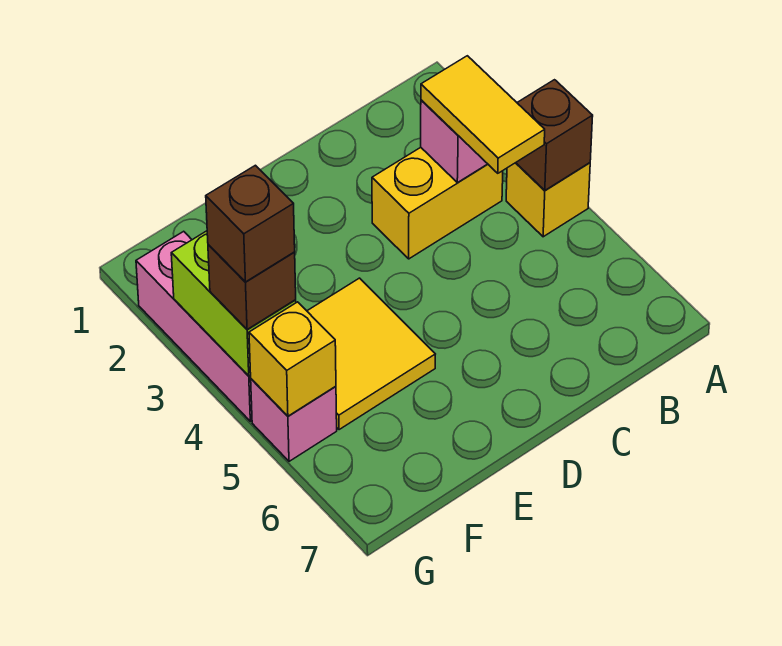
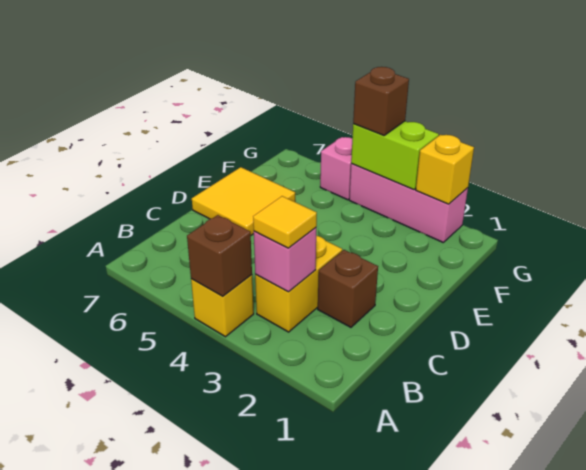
yellow tile B3:B4 level 3 -> yellow tile B3 level 3
yellow tile E4:F5 level 1 -> yellow tile D6:E7 level 1
brown brick G4 level 4 -> brown brick C2 level 1
yellow brick G5 level 2 -> yellow brick G2 level 2

